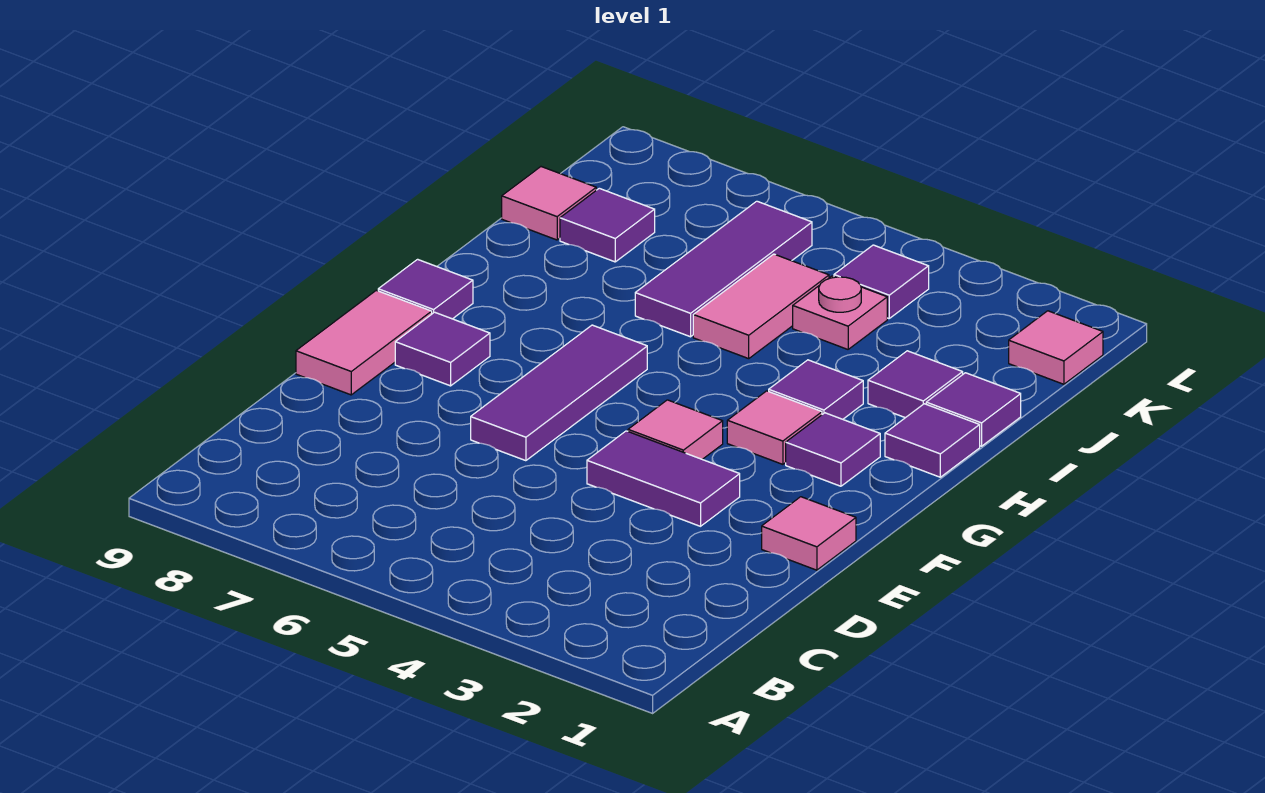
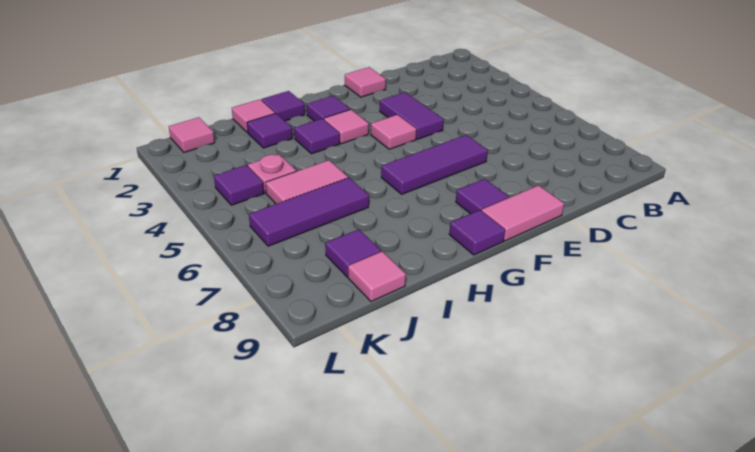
purple tile I1 level 1 -> pink tile I1 level 1

